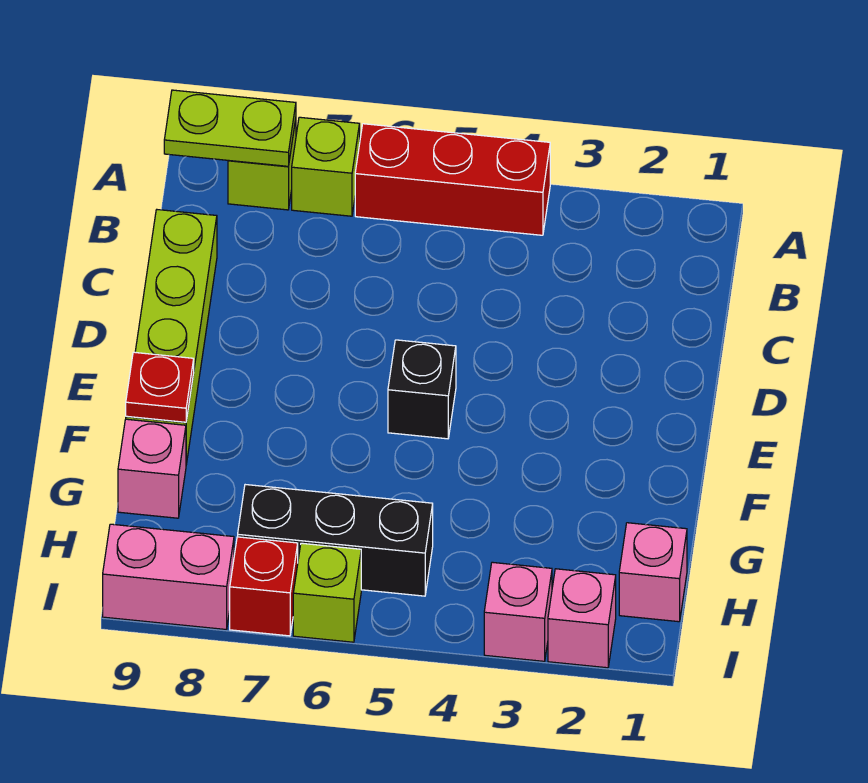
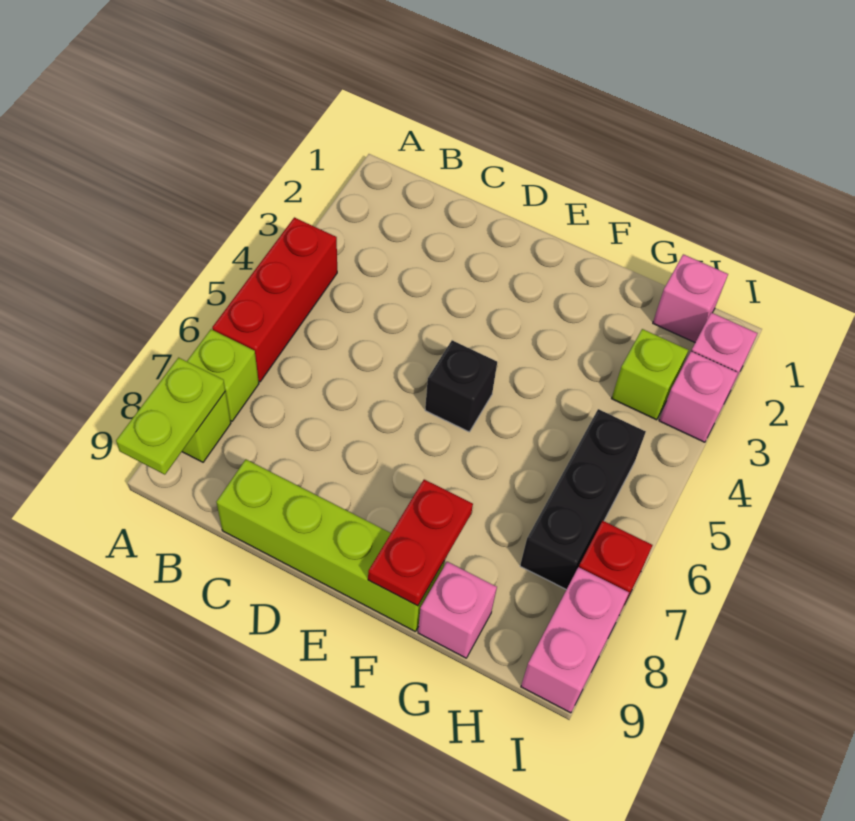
red plate F9 level 2 -> red plate F8:F9 level 2
lime brick I6 level 1 -> lime brick H3 level 1

